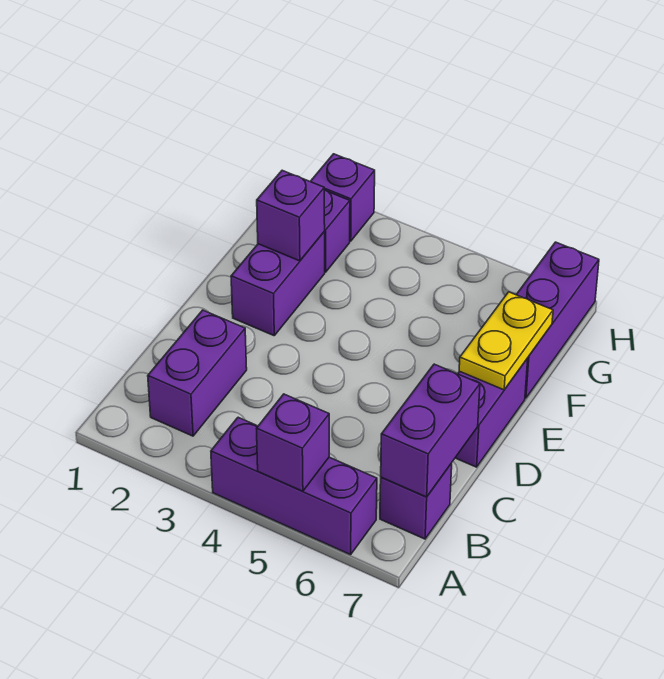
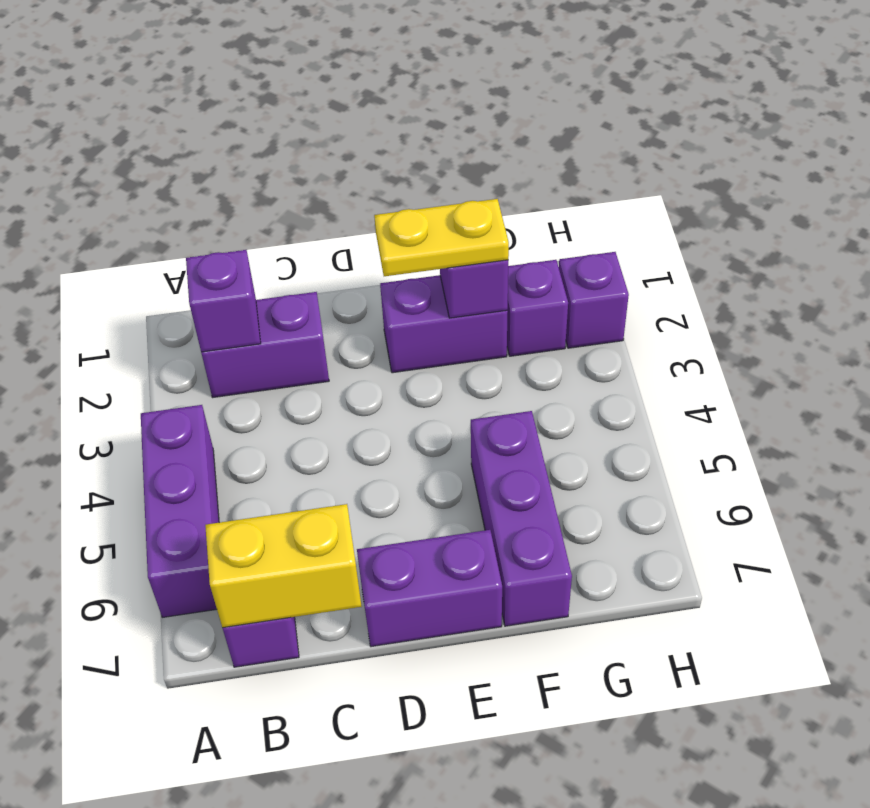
purple brick A5 level 2 -> purple brick B2 level 2
purple brick B7:C7 level 2 -> yellow brick B7:C7 level 2
yellow plate E7:F7 level 2 -> yellow plate E2:F2 level 3
purple brick F7:H7 level 1 -> purple brick F5:F7 level 1

